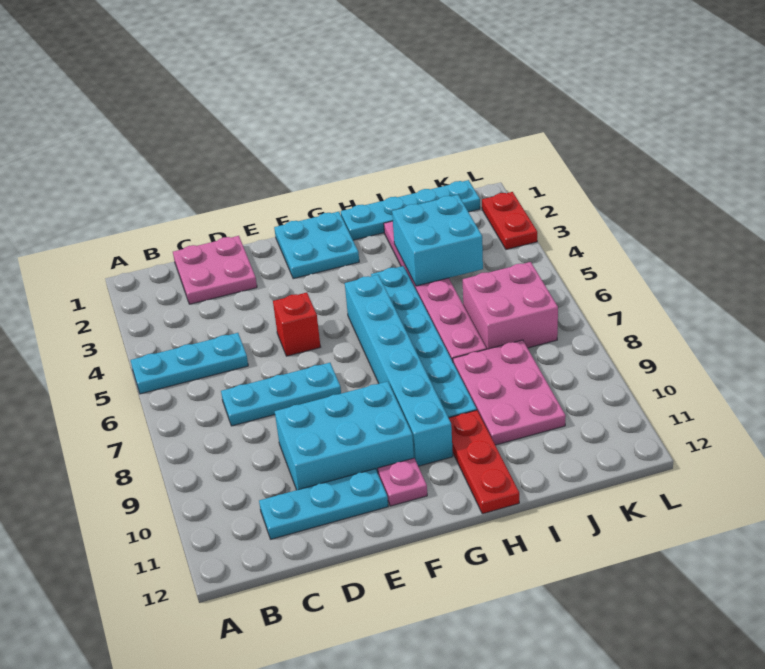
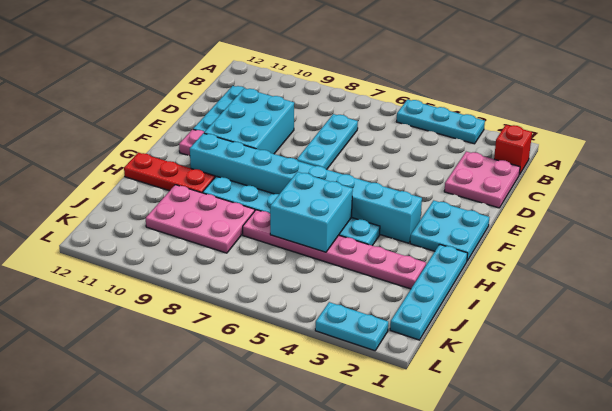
cyan plate A5:C5 level 1 -> cyan plate A3:A5 level 1
red brick E5 level 1 -> red brick B1 level 1
cyan brick G5:G10 level 1 -> cyan brick G3:G10 level 1
cyan brick I3:J4 level 2 -> cyan brick H5:I6 level 2
pink brick J6:K7 level 1 -> none
red plate L2:L3 level 1 -> cyan plate L2:L3 level 1

